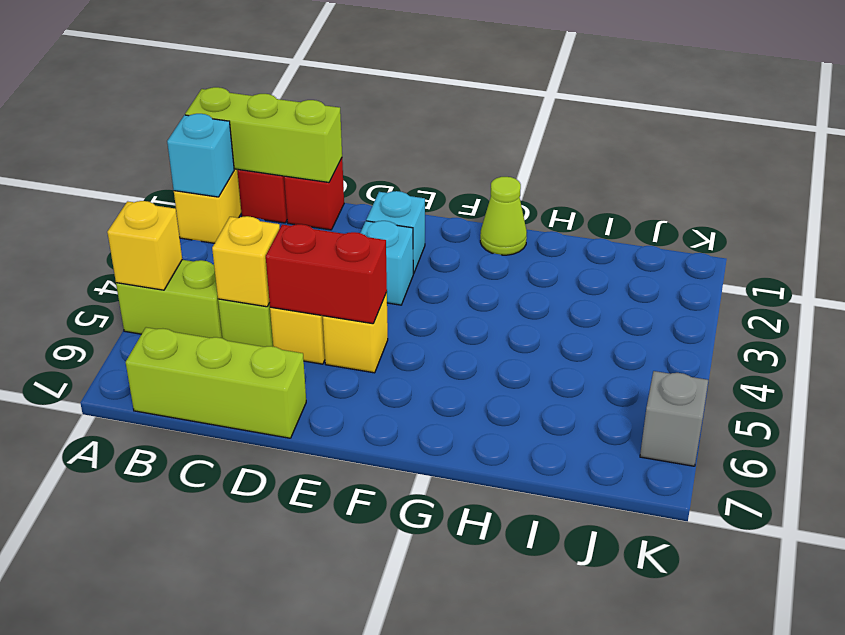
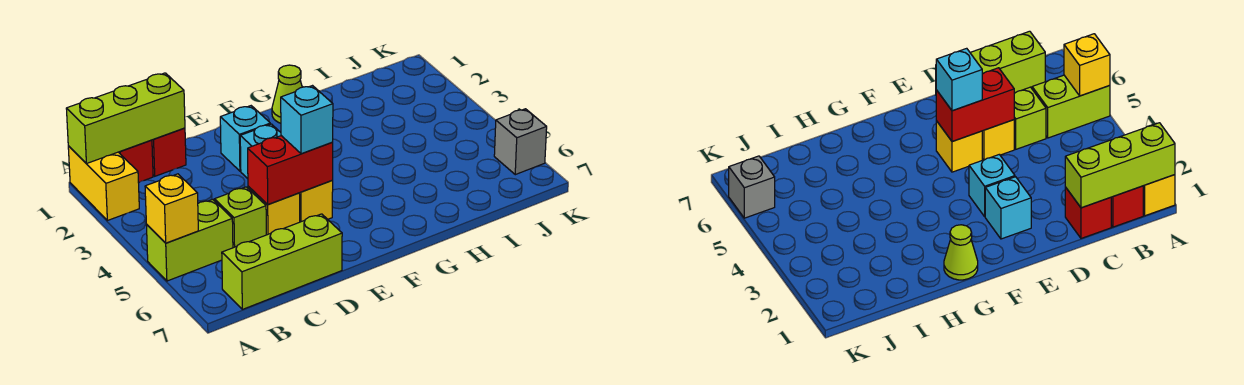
cyan brick A2 level 2 -> cyan brick E5 level 3
yellow brick C5 level 2 -> none

